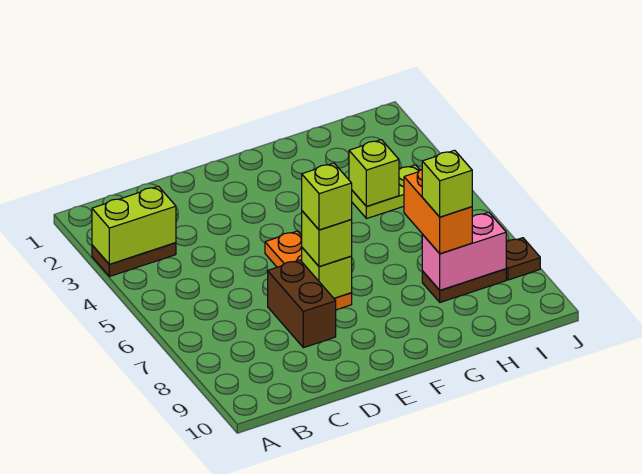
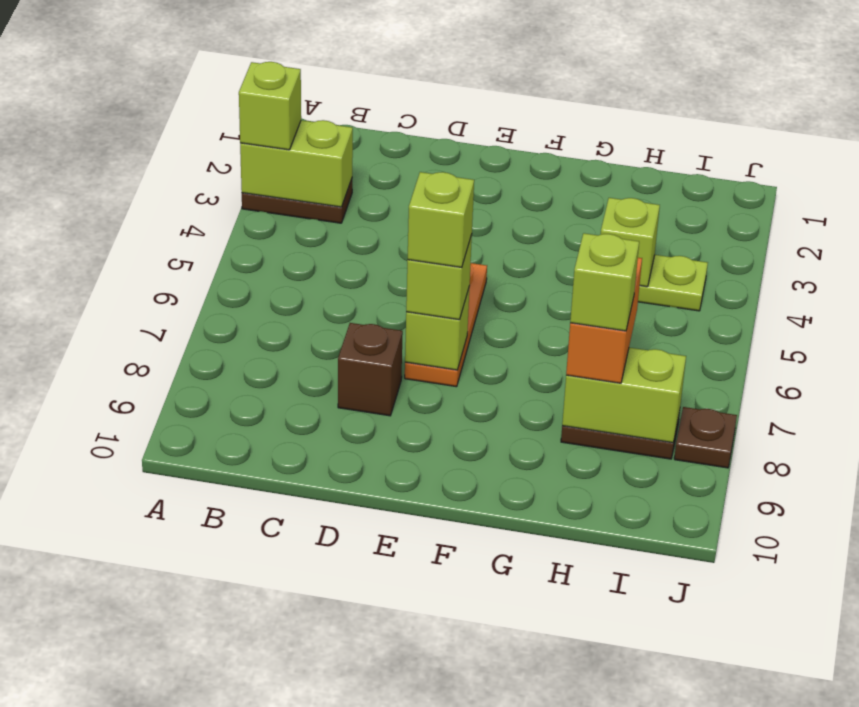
none -> lime brick A3 level 3
brown brick D7:D8 level 1 -> brown brick D8 level 1
pink brick H8:I8 level 2 -> lime brick H8:I8 level 2

